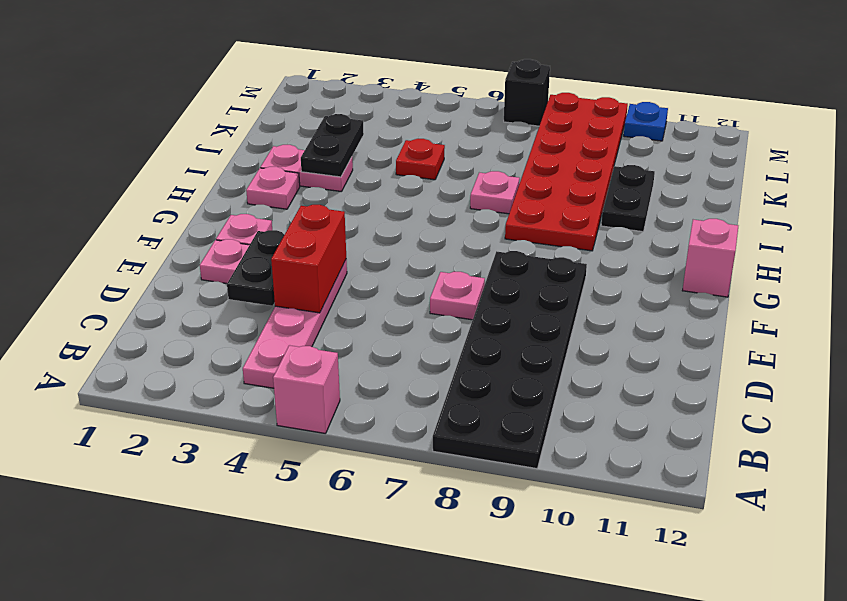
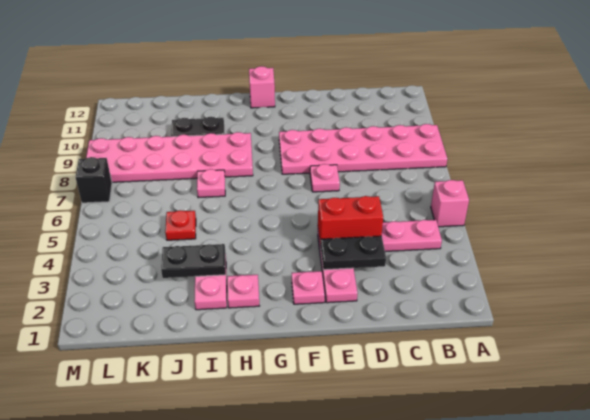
black plate A8:F9 level 1 -> pink plate A8:F9 level 1
red plate H8:M9 level 1 -> pink plate H8:M9 level 1
blue plate M10 level 1 -> none

